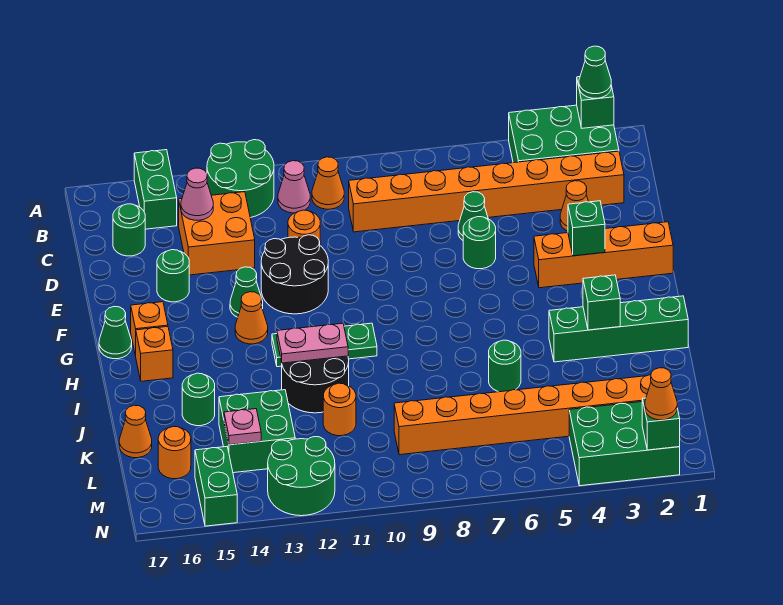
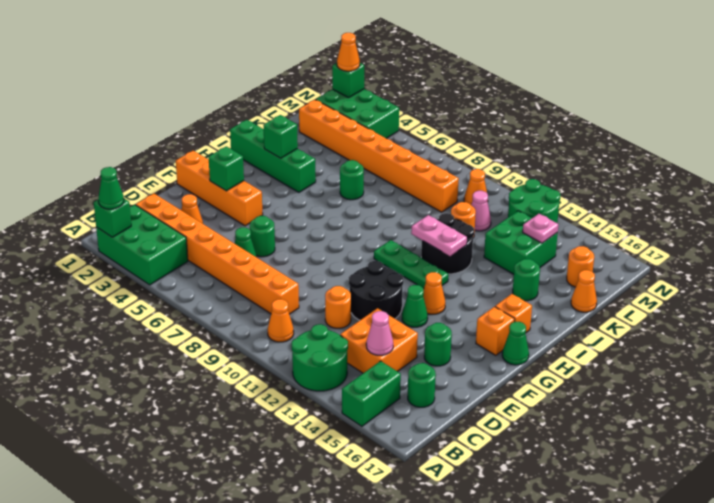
pink cone B11 level 1 -> pink cone L11 level 1
none -> orange cone M10 level 1
green brick M15:N15 level 1 -> none

